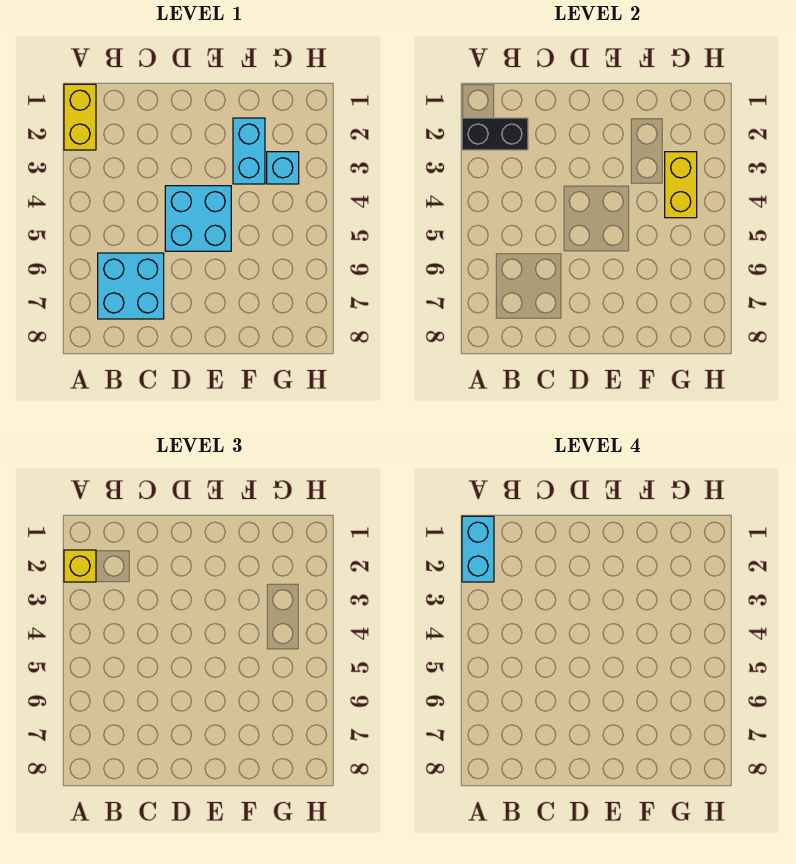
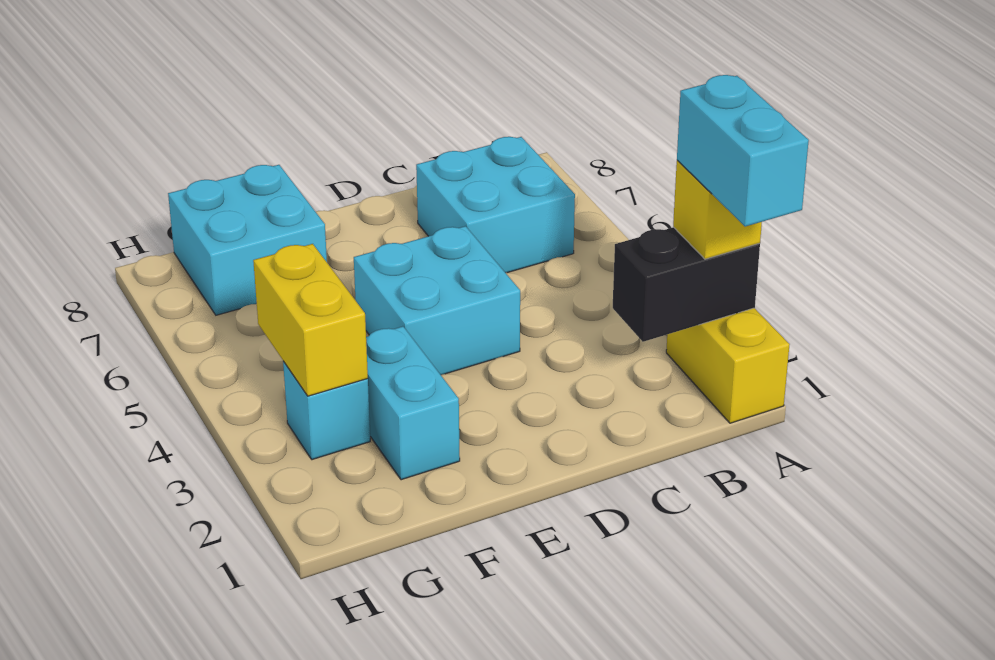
none -> cyan brick F7:G8 level 1

